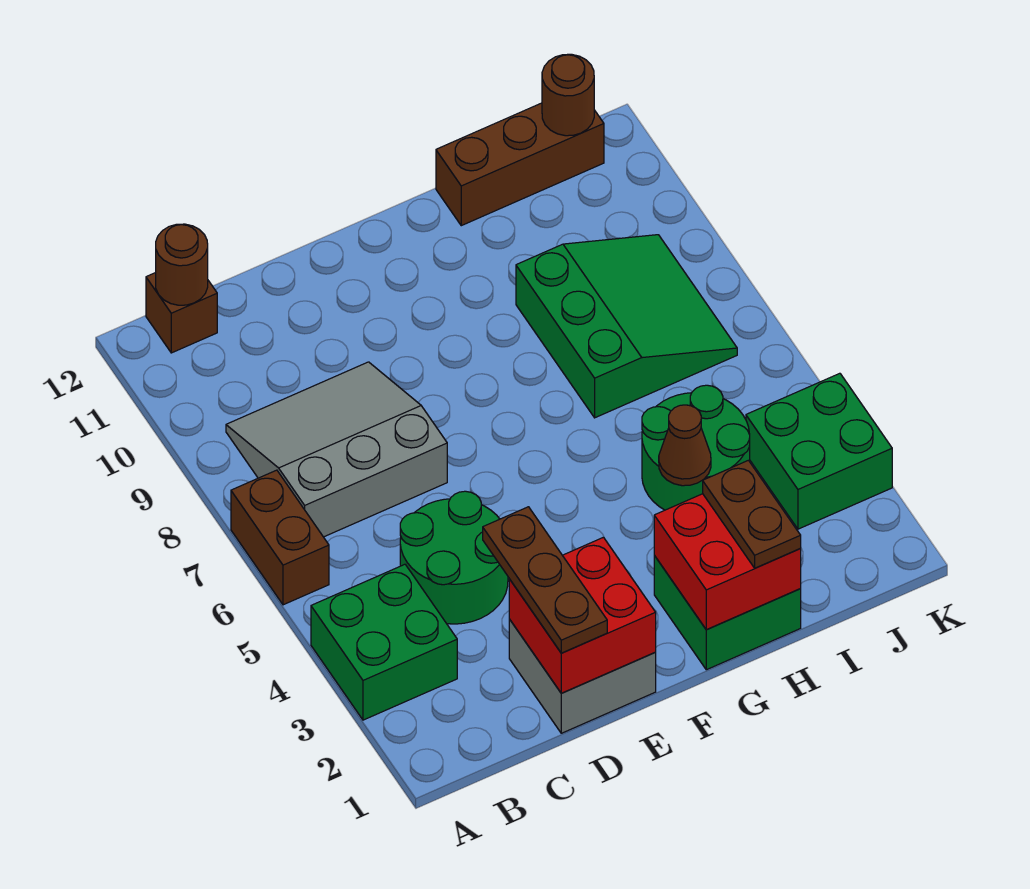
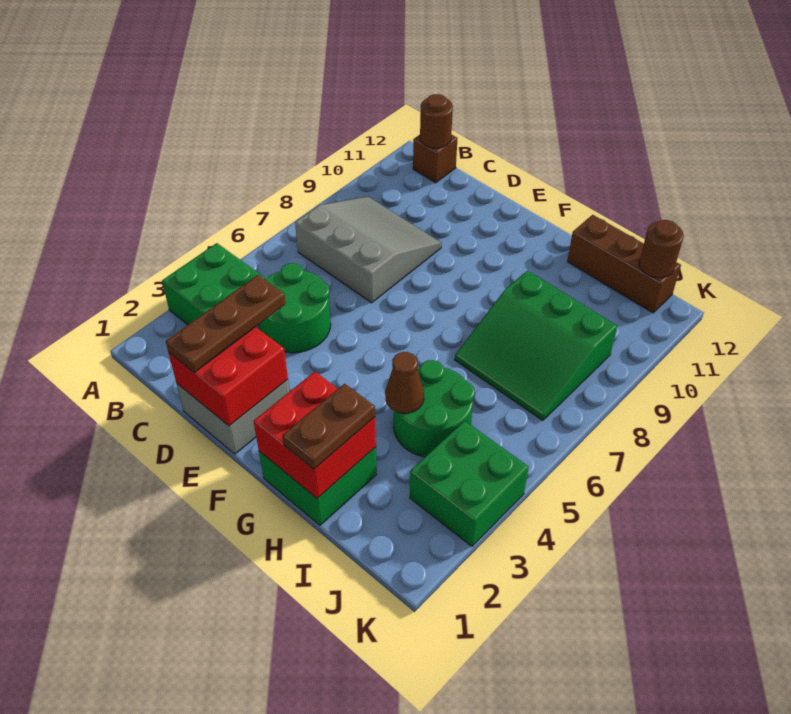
brown brick A6:A7 level 1 -> none
green slope H7:J9 level 1 top H -> green slope H7:J9 level 1 top 9

